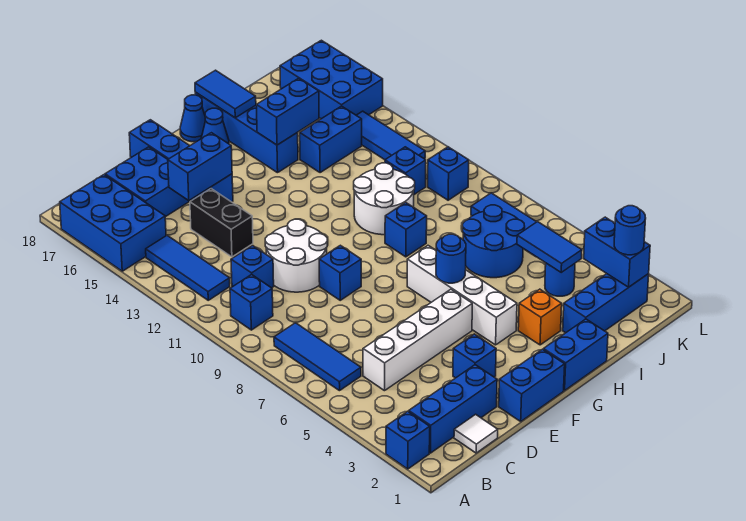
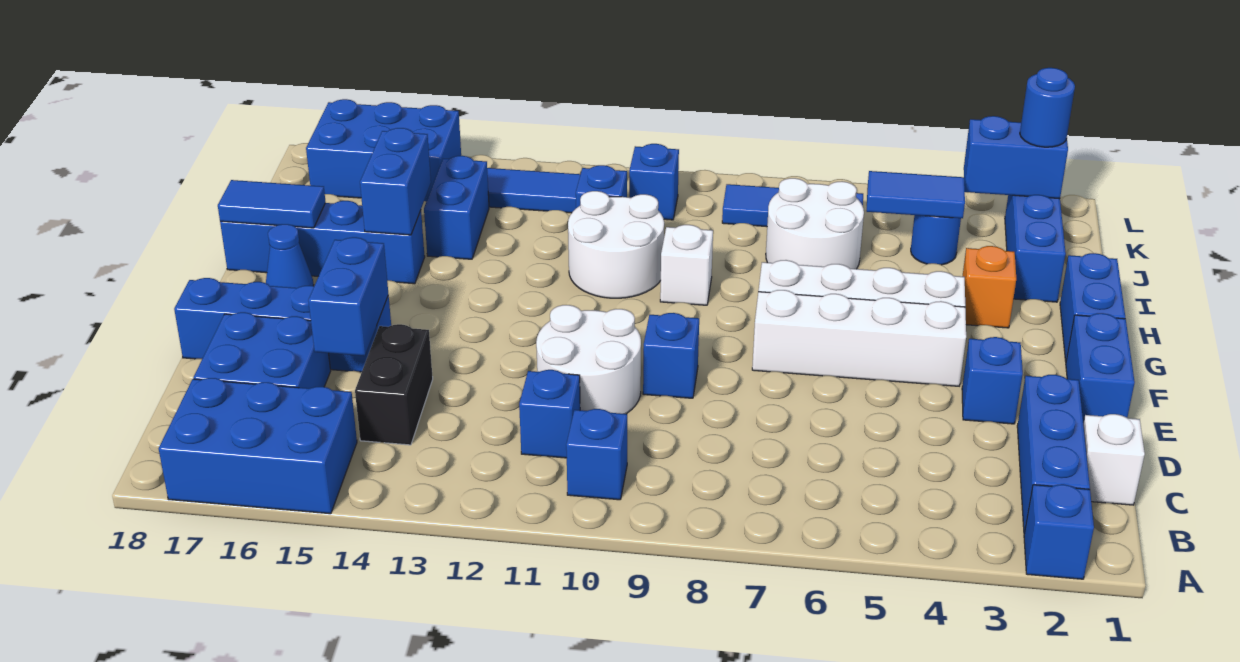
blue tile B6:B8 level 1 -> none
blue tile B12:B14 level 1 -> none
white tile C1 level 1 -> white brick C1 level 1
white brick C5:F5 level 1 -> white brick F4:F7 level 1
black brick D13:D14 level 1 -> black brick C14:D14 level 1
blue round brick G6 level 2 -> none
blue cone G18 level 1 -> none
blue brick H9 level 1 -> white brick H9 level 1
blue round brick I6:J7 level 1 -> white round brick I6:J7 level 1

